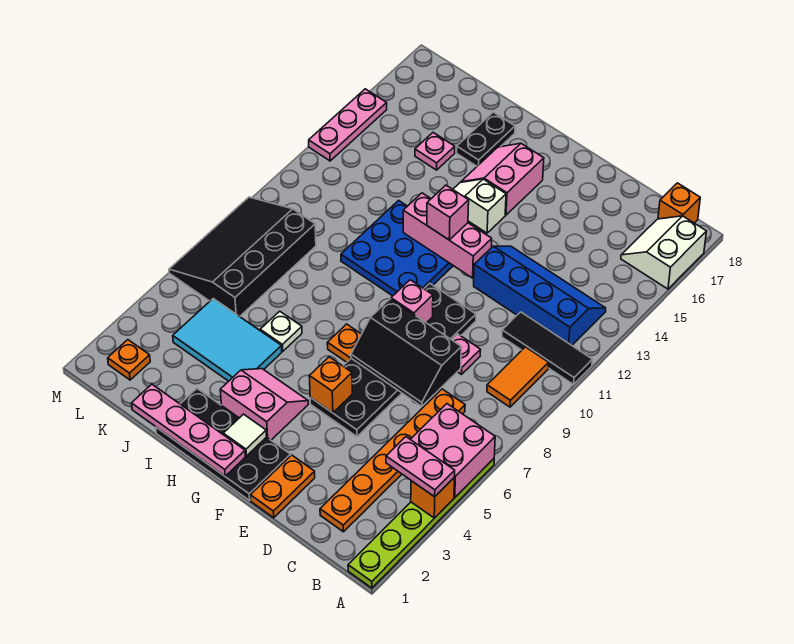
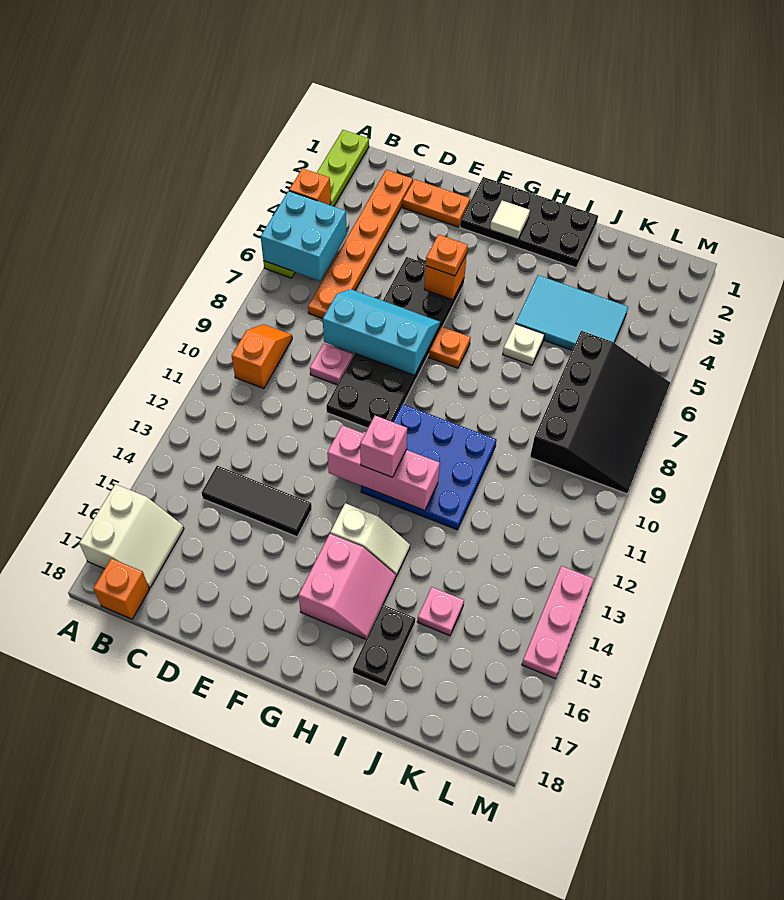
pink plate A4:B4 level 3 -> none
pink brick A5:B6 level 2 -> cyan brick A5:B6 level 2
black tile A11:C11 level 1 -> black tile C14:E14 level 1
orange tile B9:B10 level 1 -> orange slope B9:B10 level 1 top 10
blue slope B12:E13 level 1 top 12 -> none
black slope D7:F8 level 2 top 8 -> cyan slope D7:F8 level 2 top 8
orange plate E1:E2 level 1 -> orange plate D2:E2 level 1
pink brick F9 level 2 -> none
pink plate G1:J1 level 2 -> none
pink slope G3:H4 level 1 top 3 -> none
orange plate L2 level 1 -> orange plate F5 level 3

